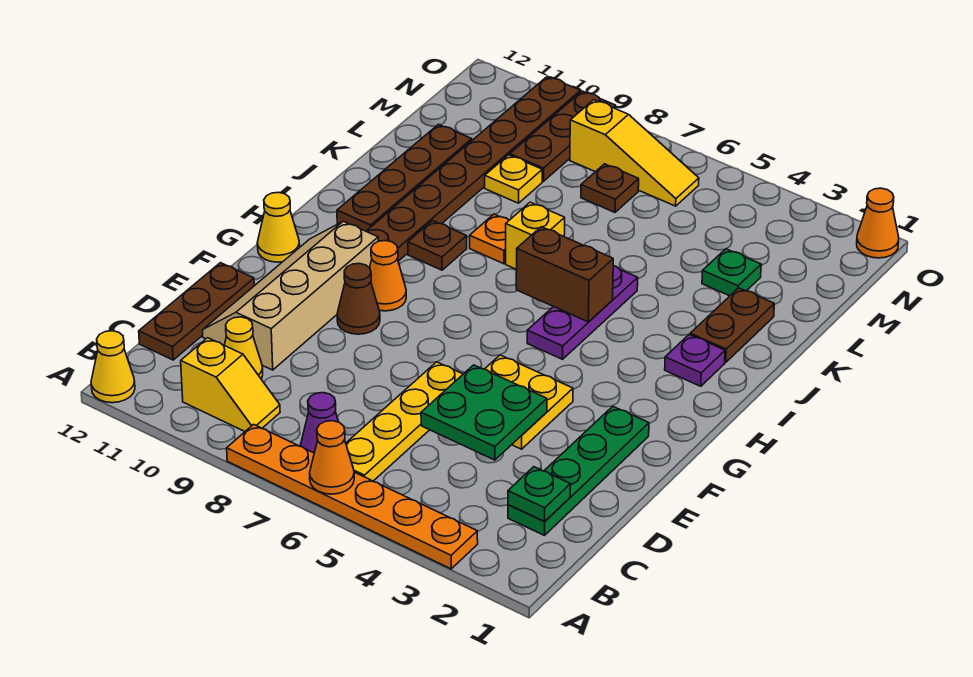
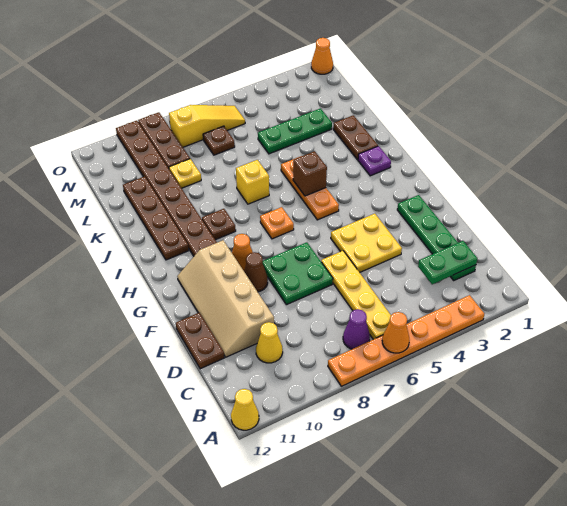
yellow slope B9:B10 level 1 top 10 -> none
green plate C2 level 2 -> green plate C2:C3 level 2
brown plate C12:E12 level 1 -> brown plate D12:E12 level 1
green plate D4:E5 level 2 -> green plate E7:F8 level 1
yellow cone G12 level 1 -> none
purple plate H5:J5 level 1 -> orange plate H5:J5 level 1
brown brick I5:I6 level 2 -> brown brick I5 level 2
orange plate J8 level 1 -> orange plate H7 level 1
green plate L3 level 1 -> green plate L3:L5 level 1

